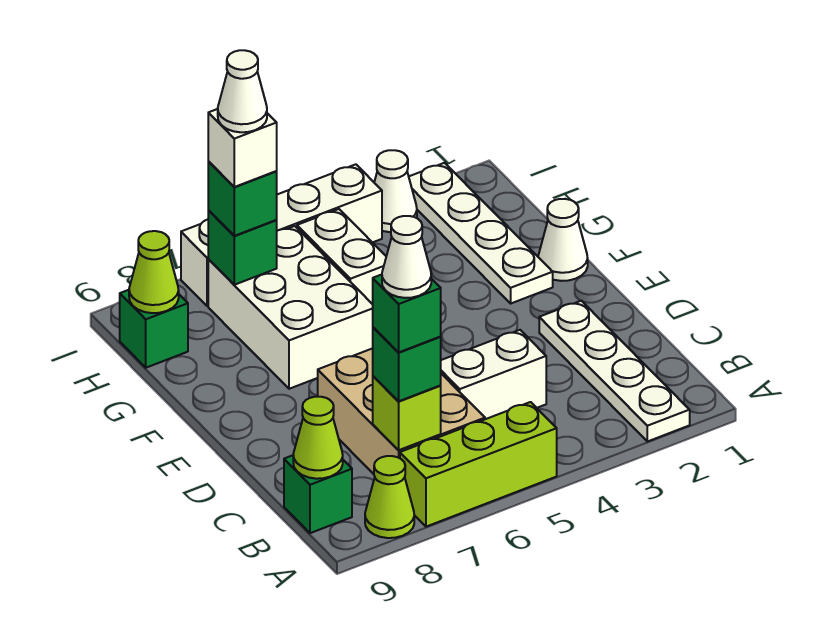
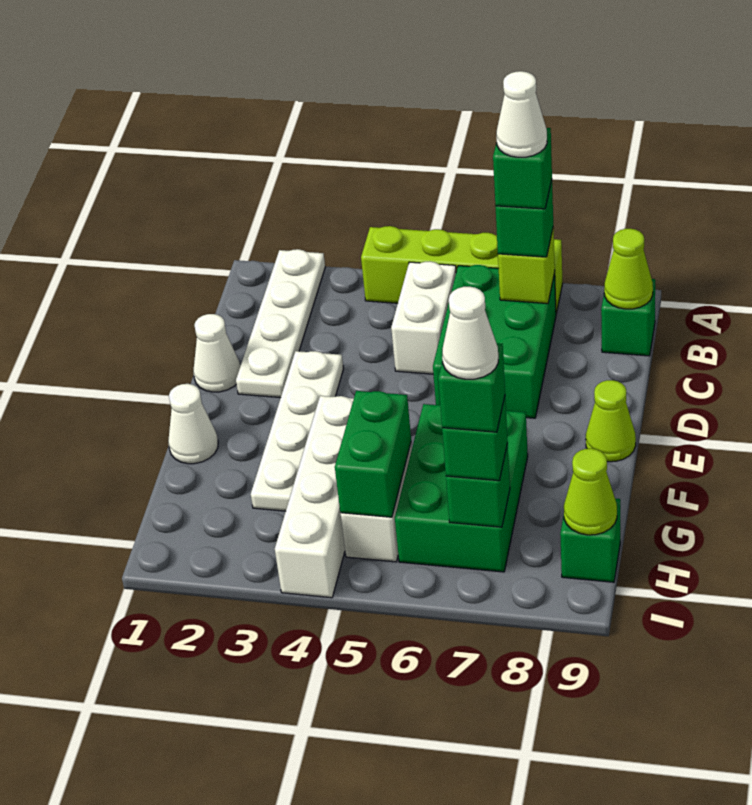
lime brick A5:A7 level 1 -> lime brick A4:A7 level 1
lime cone A8 level 1 -> lime cone E9 level 1
tan brick B6:D7 level 1 -> green brick B6:D7 level 1
white brick C4:C5 level 1 -> white brick B5:C5 level 1
white plate F2:I2 level 1 -> white plate D3:G3 level 1
white brick F6:H7 level 1 -> green brick F6:H7 level 1
none -> green brick G5:H5 level 2
white brick H7 level 4 -> green brick H7 level 4
white cone I3 level 1 -> white cone D1 level 1
white brick I4:I7 level 1 -> white brick F4:I4 level 1

